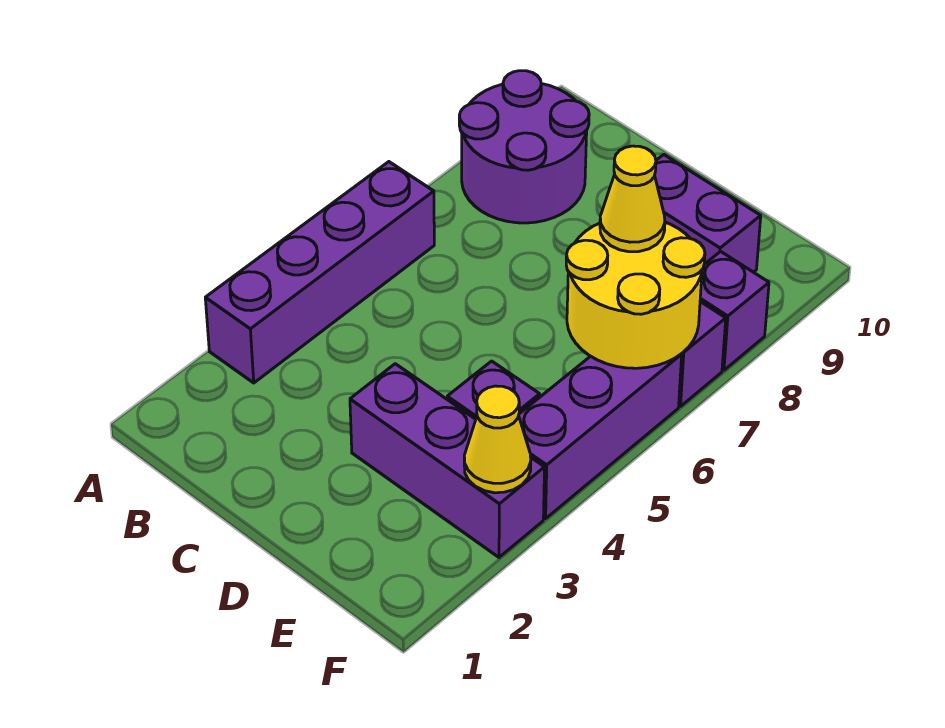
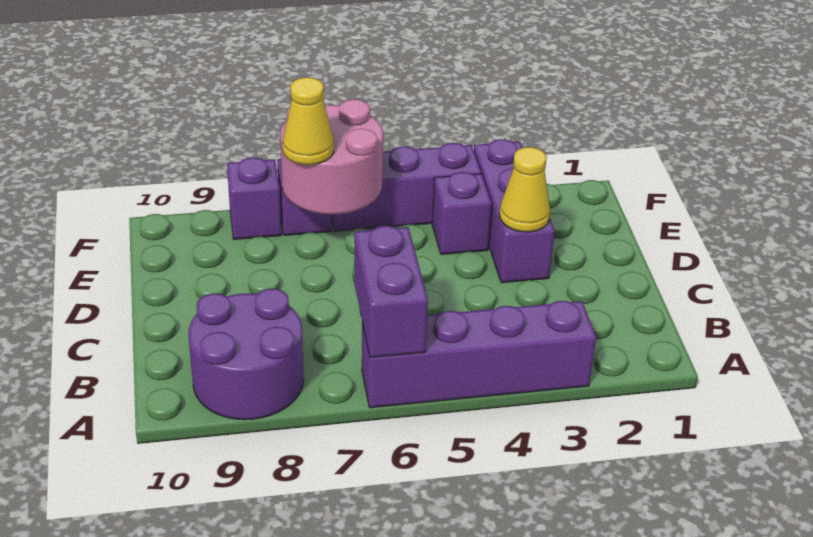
purple brick D9:E9 level 1 -> purple brick A6:B6 level 2
yellow round brick E6:F7 level 2 -> pink round brick E6:F7 level 2
yellow cone F3 level 2 -> yellow cone D3 level 2

